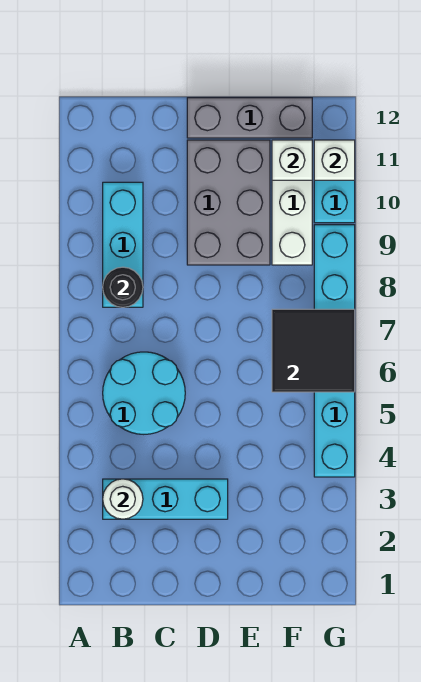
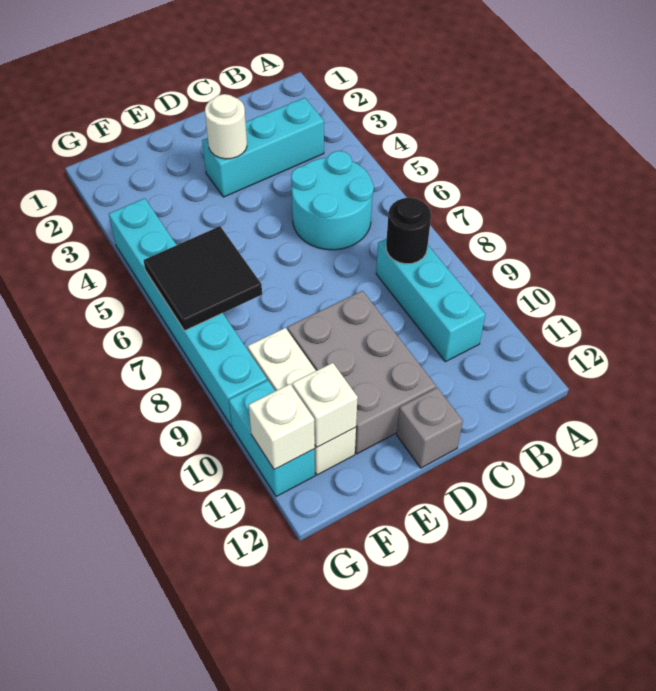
white round brick B3 level 2 -> white round brick D3 level 2
grey brick D12:F12 level 1 -> grey brick D12 level 1

